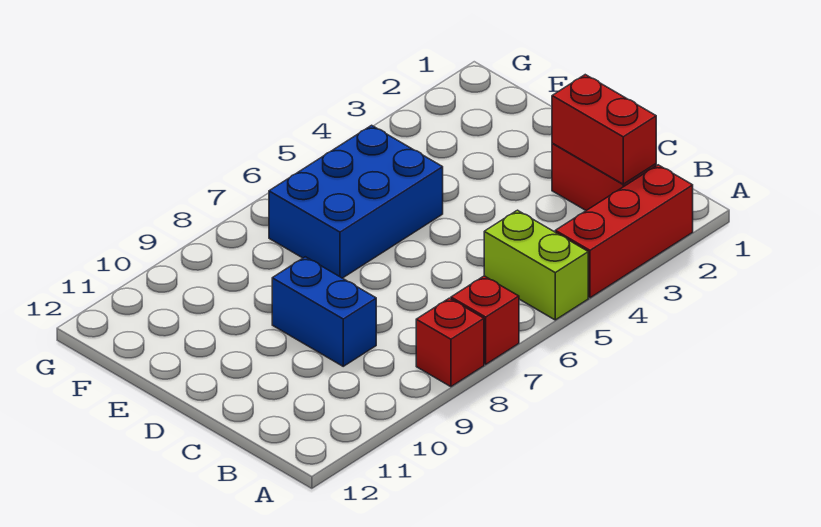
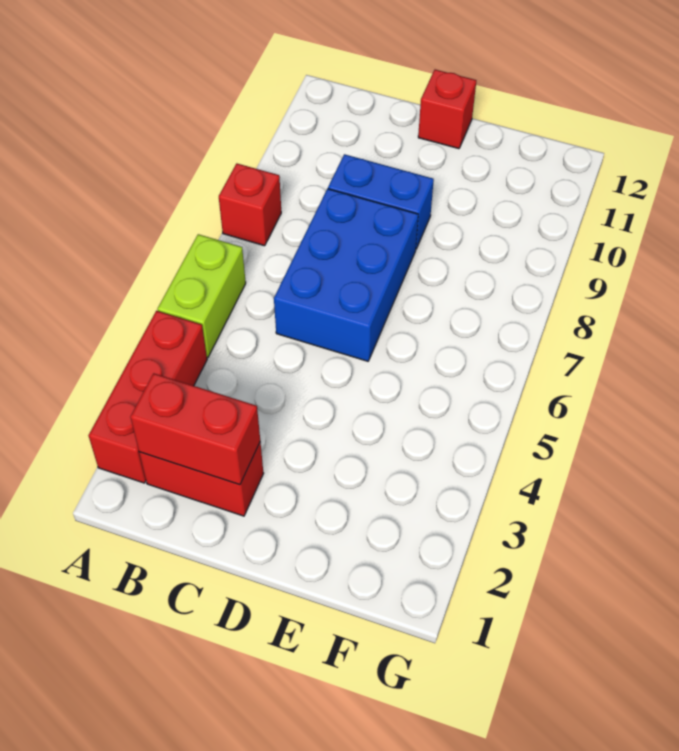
lime brick A5:B5 level 1 -> lime brick A5:A6 level 1
red brick A7 level 1 -> red brick D12 level 1
blue brick E5:F7 level 1 -> blue brick C6:D8 level 1

